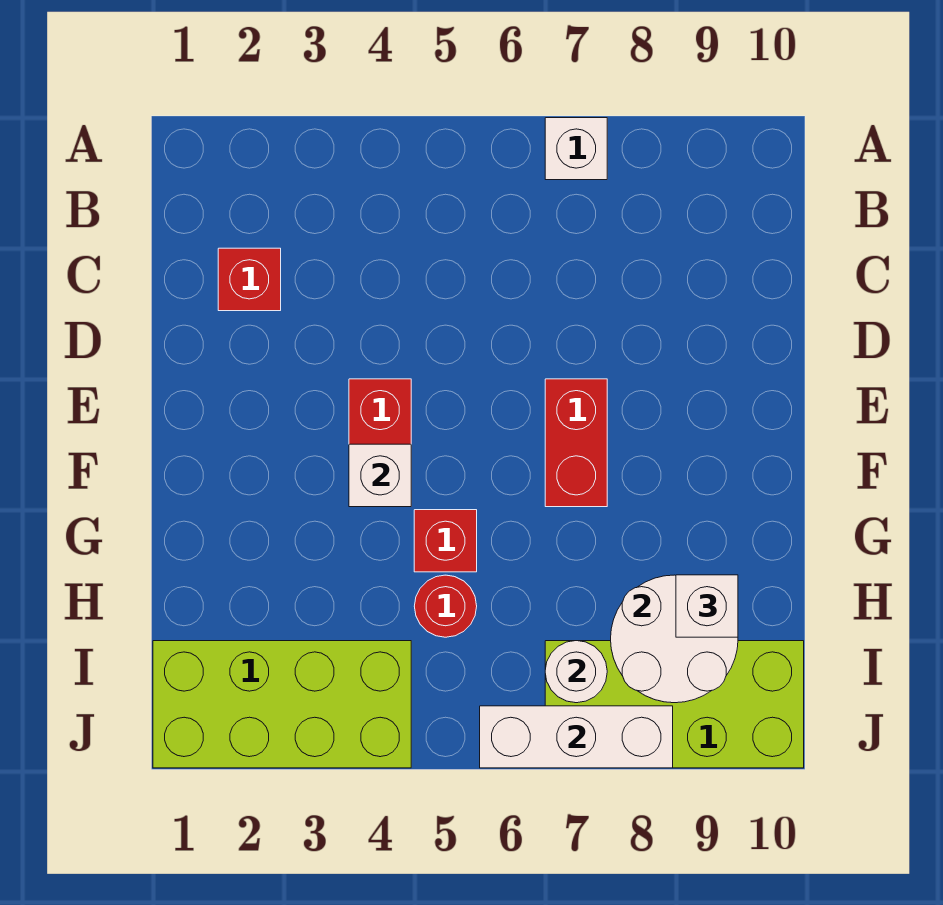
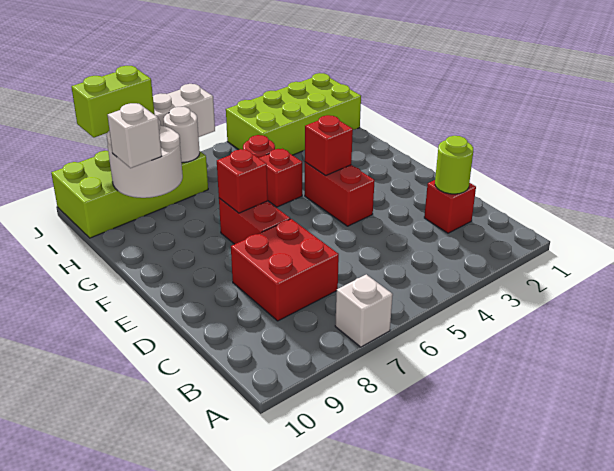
none -> lime round brick C2 level 2
none -> red brick C7:D8 level 1
white brick F4 level 2 -> red brick F4 level 2
none -> red brick F7 level 2
none -> lime brick J8:J9 level 3

